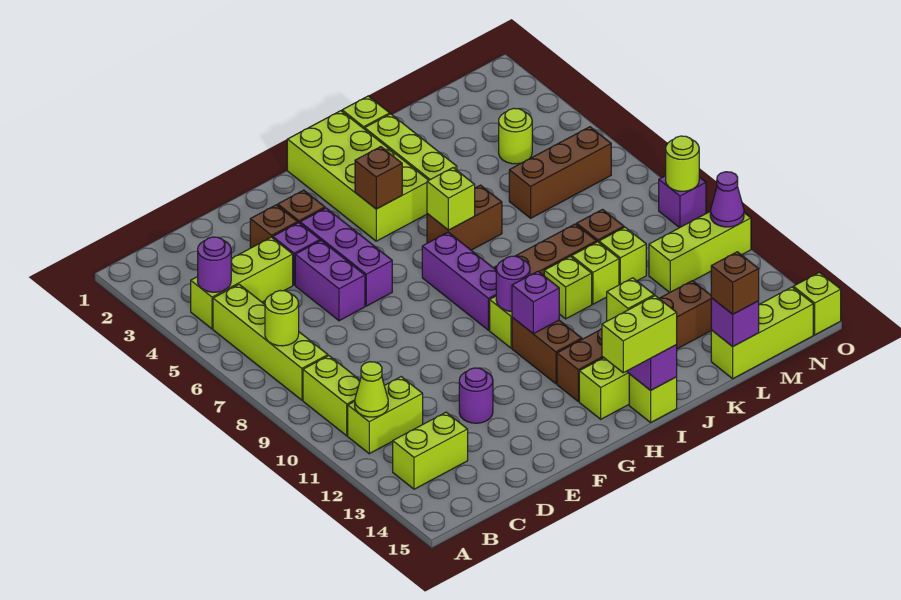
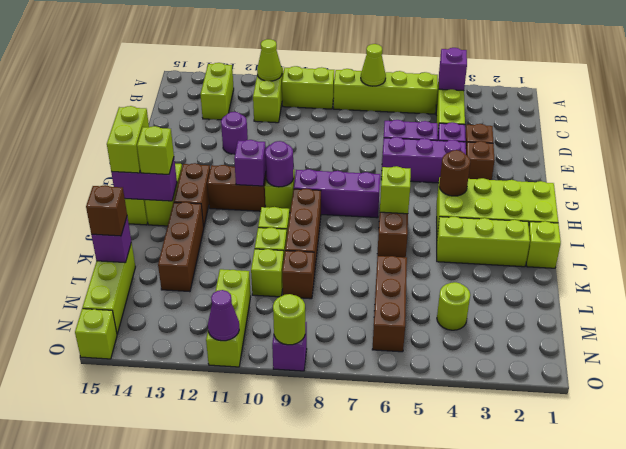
purple round brick B4 level 2 -> purple brick B4 level 2
lime round brick B7 level 2 -> lime cone B7 level 2
brown brick H4 level 2 -> brown round brick H4 level 2

